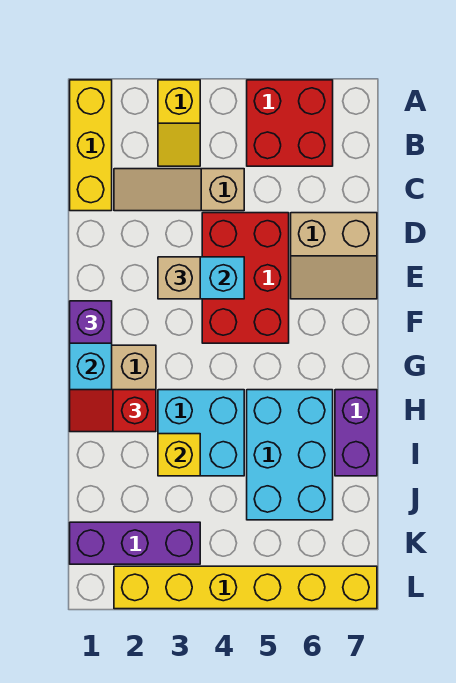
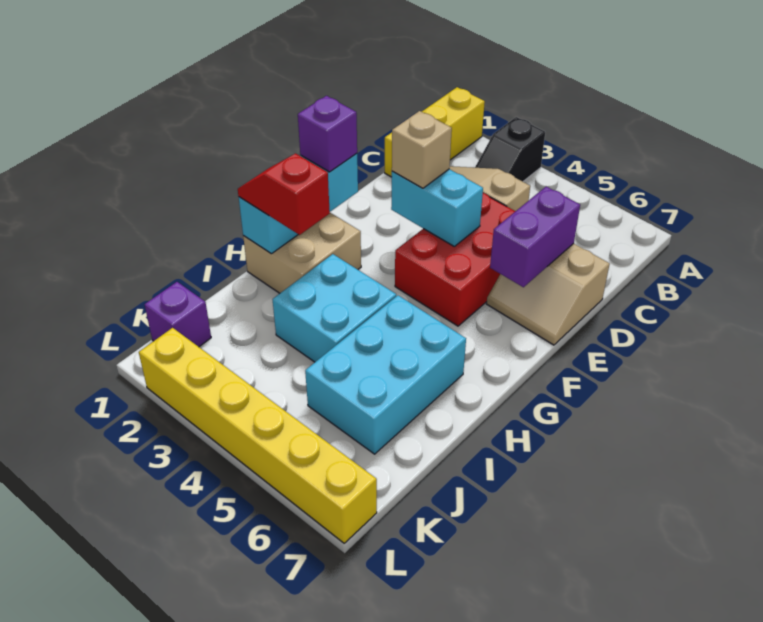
yellow slope A3:B3 level 1 top A -> black slope A3:B3 level 1 top A
red brick A5:B6 level 1 -> none
purple brick H7:I7 level 1 -> purple brick D6:E6 level 2
yellow brick I3 level 2 -> none
purple brick K1:K3 level 1 -> purple brick K1 level 1

